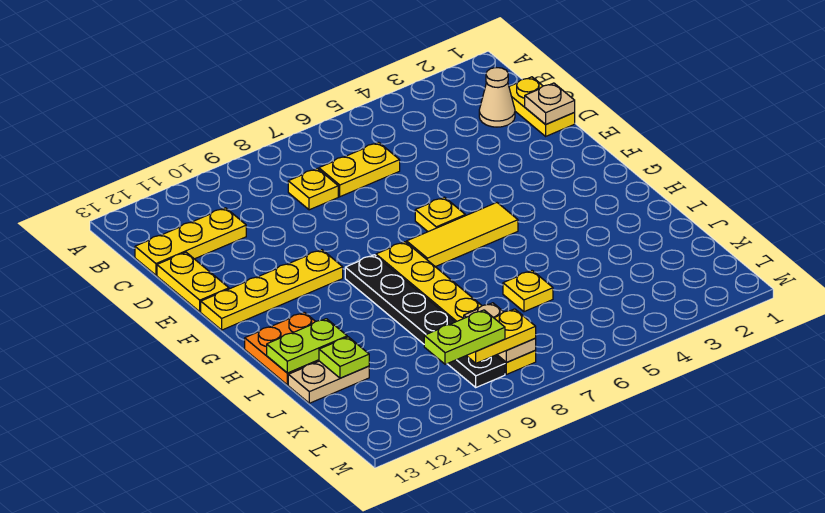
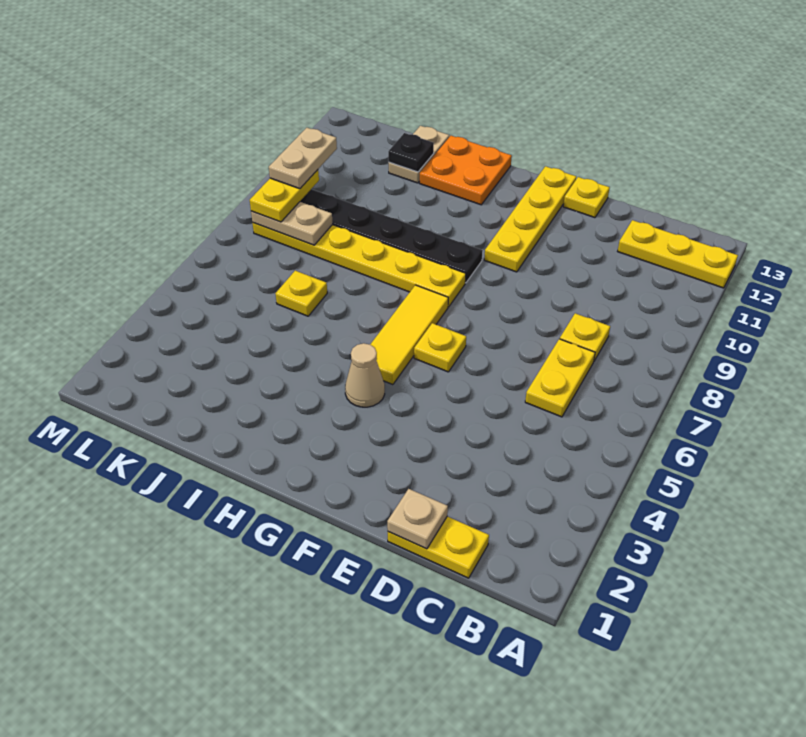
tan cone C2 level 1 -> tan cone G4 level 1
yellow plate C11:C13 level 1 -> yellow plate A12:C12 level 1
yellow plate D13:E13 level 1 -> yellow plate E13 level 1
lime plate I12:I13 level 2 -> none
lime plate J12 level 2 -> black plate J12 level 2
lime plate L9:L10 level 4 -> tan plate L9:L10 level 4

